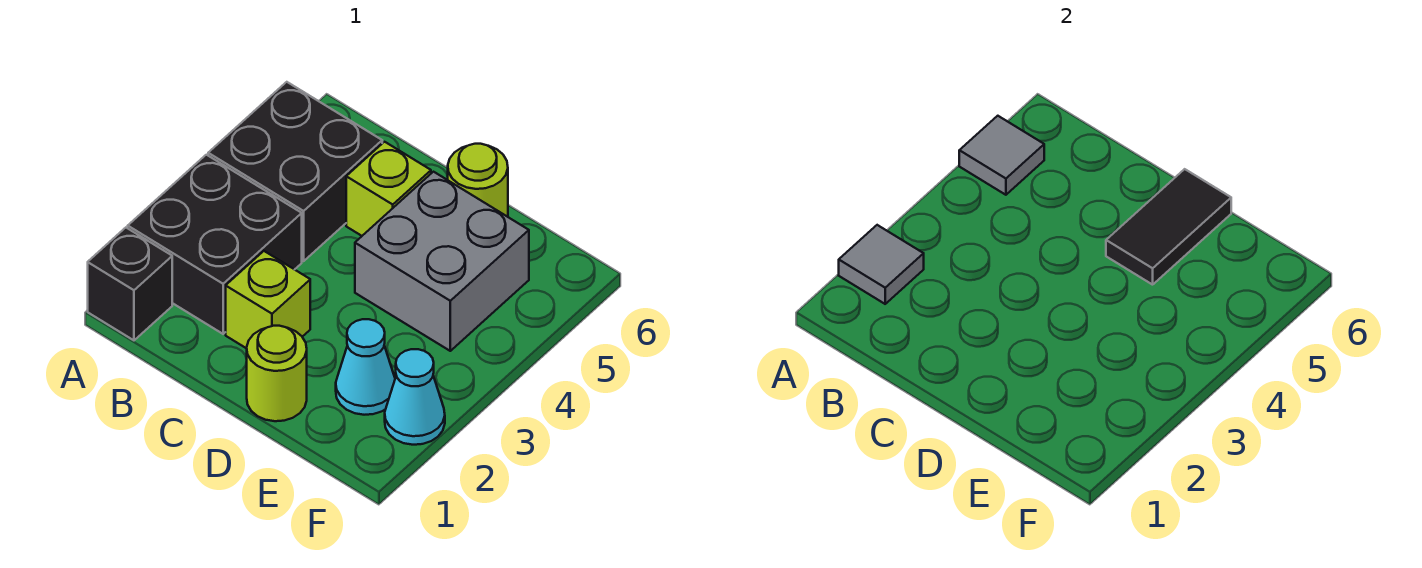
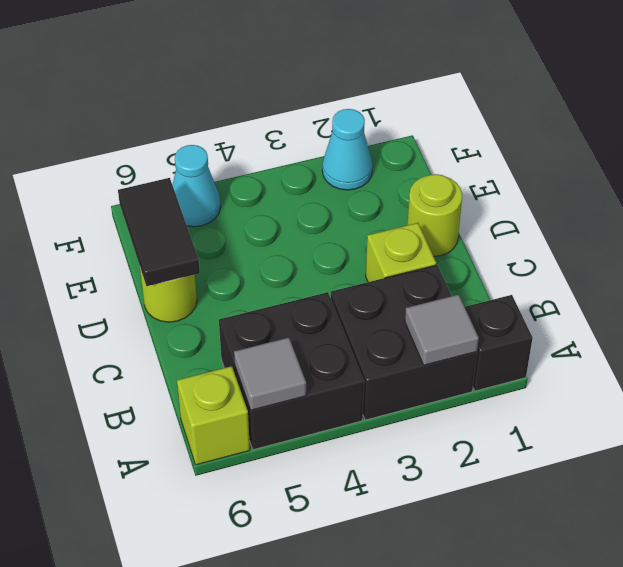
lime brick C5 level 1 -> lime brick A6 level 1
grey brick D4:E5 level 1 -> none
black tile D5:D6 level 2 -> black tile D6:E6 level 2
cyan cone E2 level 1 -> cyan cone F5 level 1

